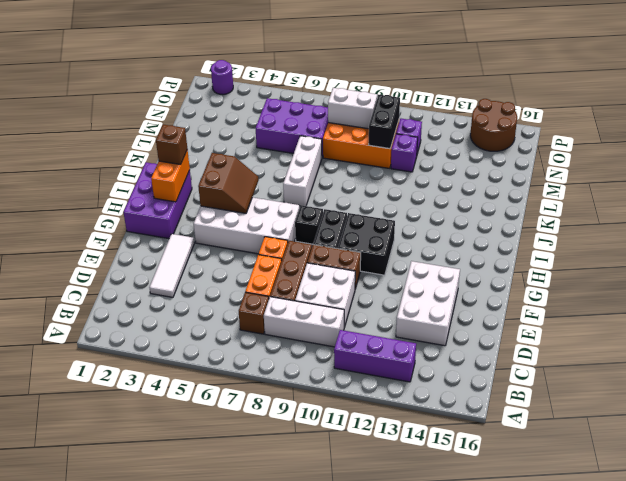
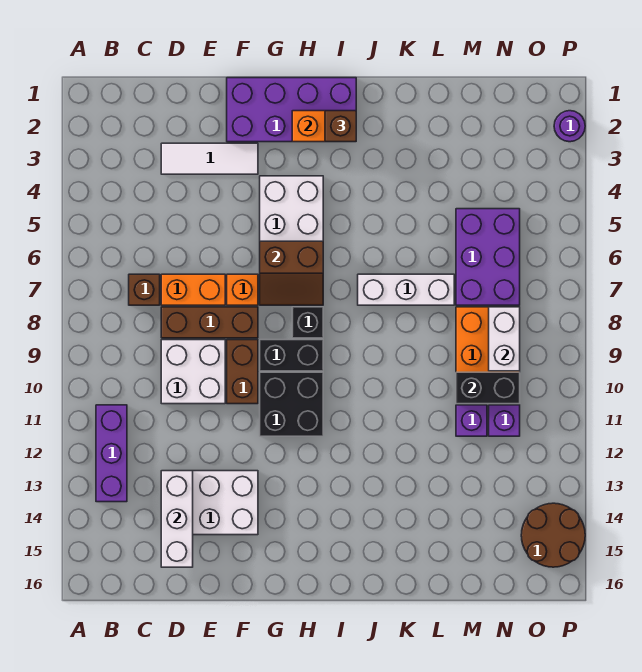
white brick C8:C10 level 1 -> white brick D13:D15 level 2
purple brick G1:I2 level 1 -> purple brick F1:I2 level 1
brown slope H4:I5 level 2 top 4 -> brown slope G6:H7 level 2 top 6

